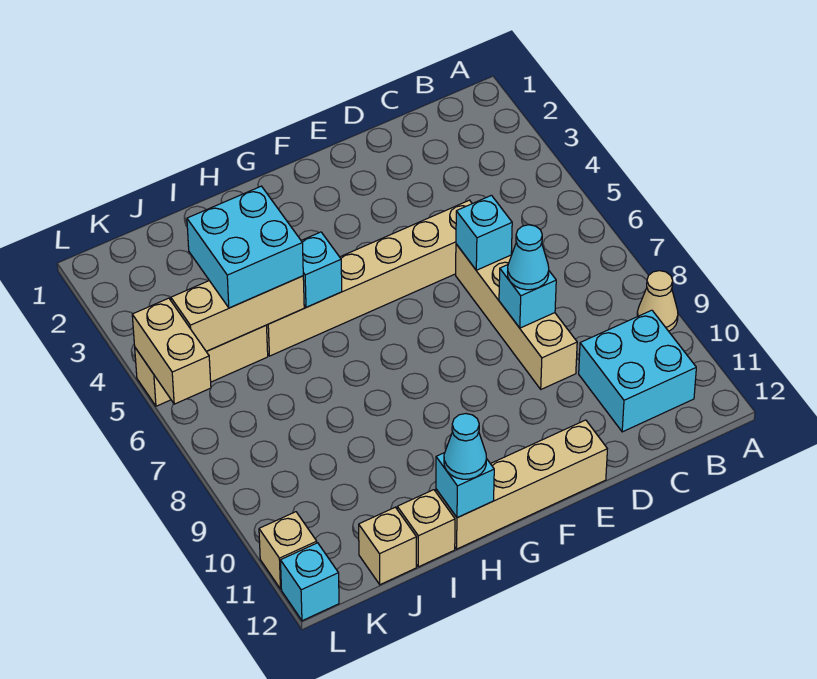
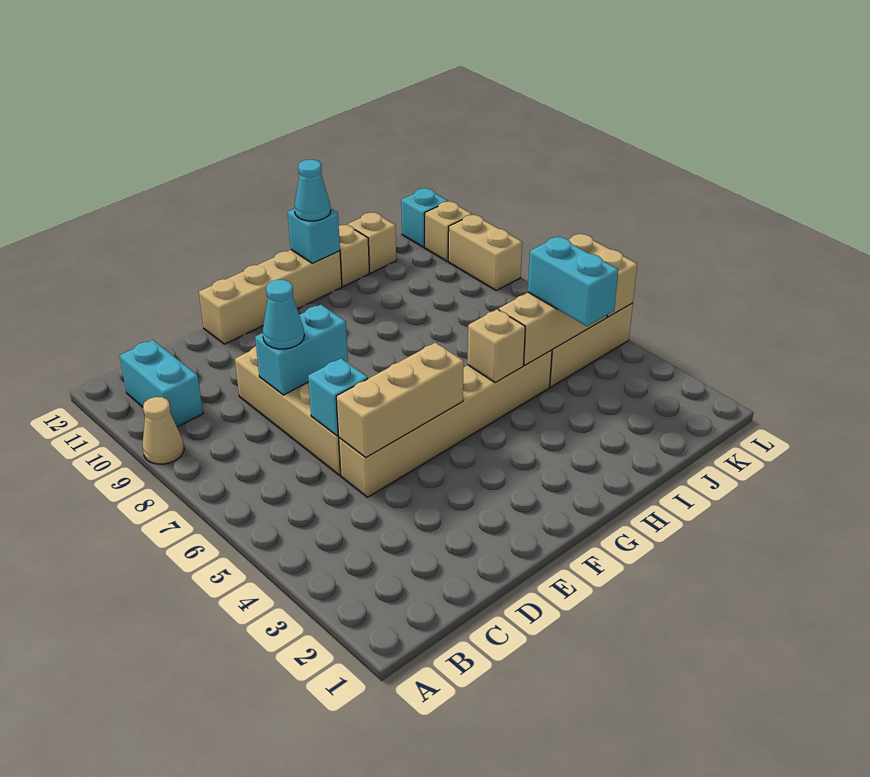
cyan brick B10:C11 level 1 -> cyan brick B10:B11 level 1
none -> tan brick D5:F5 level 2
cyan brick D8 level 2 -> cyan brick D8:E8 level 2
cyan brick H5 level 2 -> tan brick H5 level 2
cyan brick I4:J5 level 3 -> cyan brick J4:J5 level 3
none -> tan brick L9:L10 level 1

